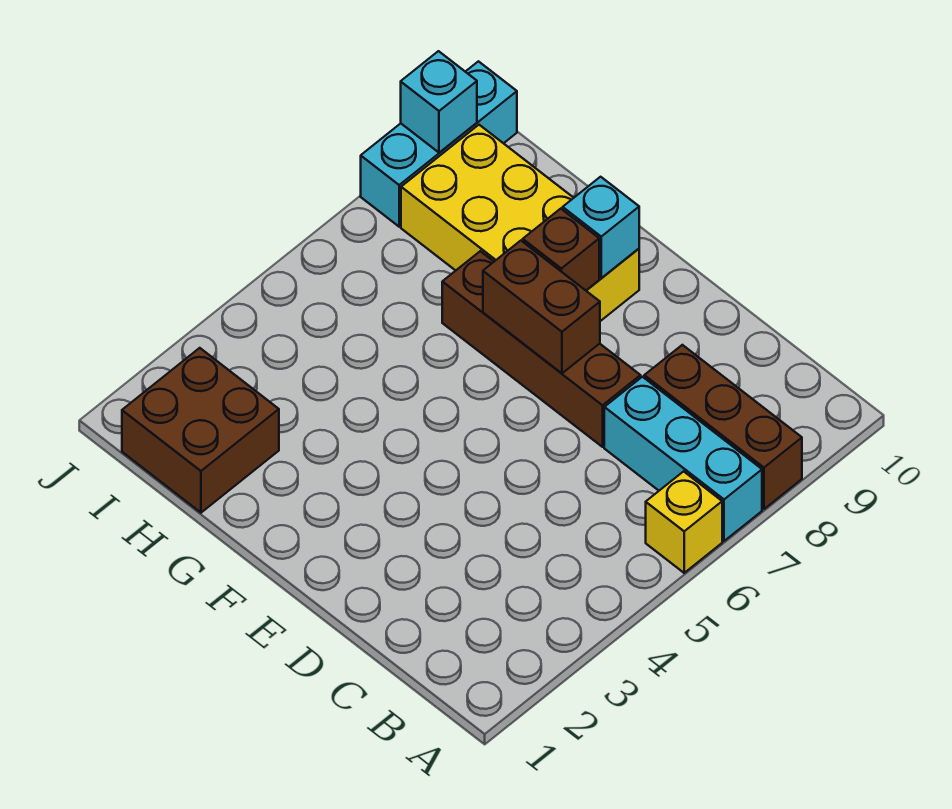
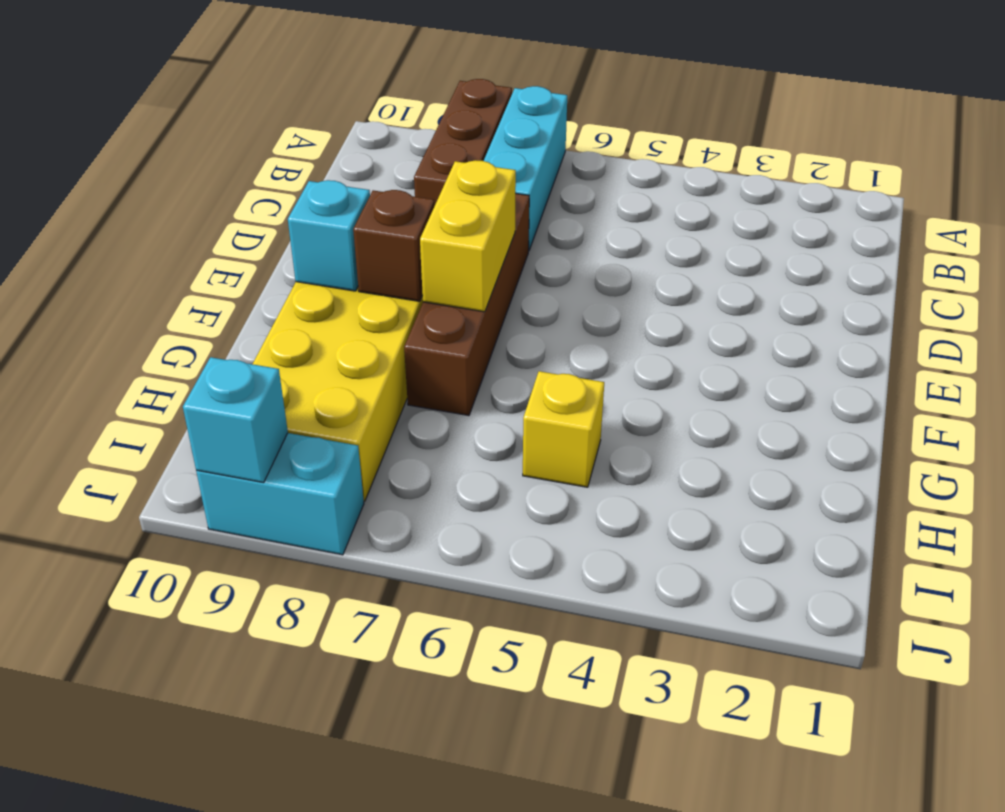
yellow brick A6 level 1 -> yellow brick H5 level 1
brown brick E7:F7 level 2 -> yellow brick E7:F7 level 2
brown brick H1:I2 level 1 -> none
cyan brick J8:J10 level 1 -> cyan brick J8:J9 level 1

